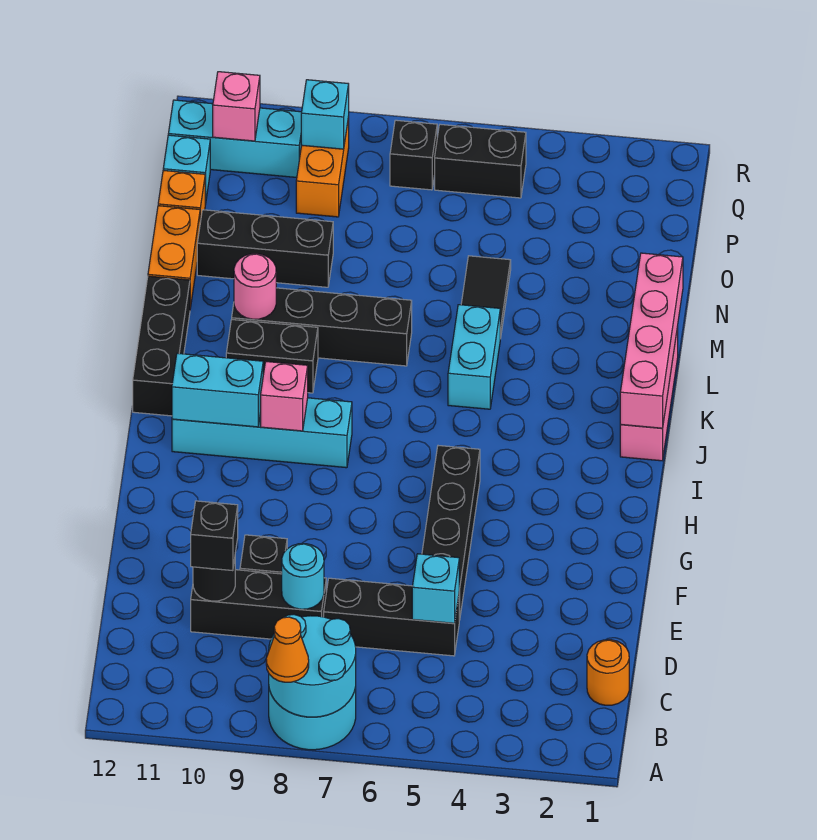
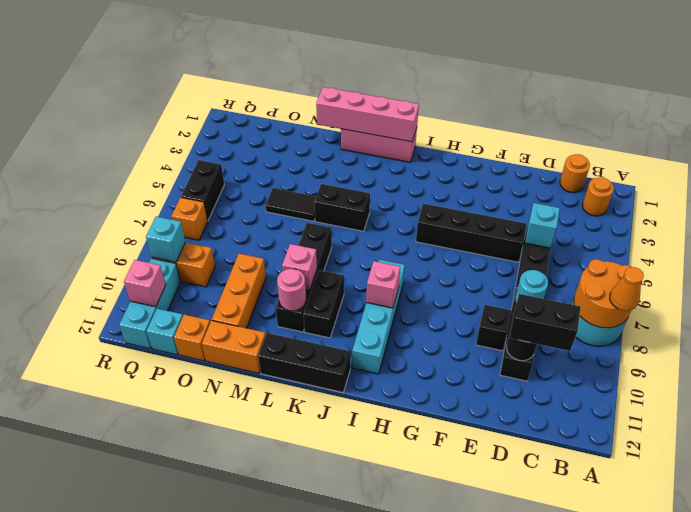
cyan round brick A7:B8 level 2 -> orange round brick A7:B8 level 2
none -> orange round brick B2 level 1
black brick D10 level 3 -> black brick C10:D10 level 3
cyan brick I10:I11 level 2 -> none
cyan brick K5:L5 level 1 -> black brick K5:L5 level 1
none -> pink brick L9 level 2
black brick N9:N11 level 1 -> orange brick N9:N11 level 1
black brick Q7 level 1 -> orange brick Q7 level 1

